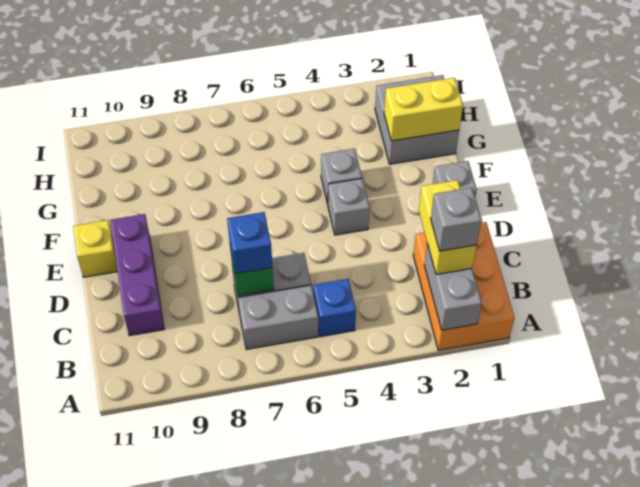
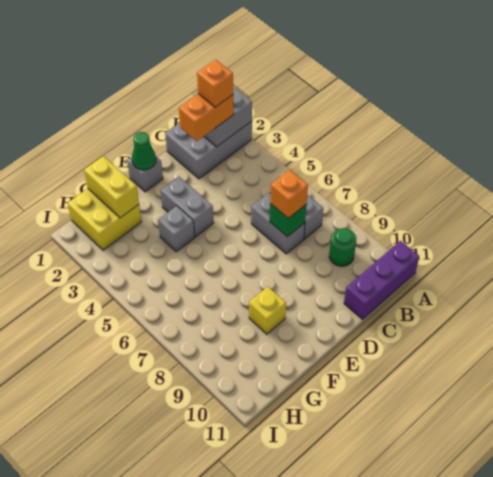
orange brick A1:C2 level 1 -> grey brick A1:C2 level 1
yellow brick B2:C2 level 3 -> orange brick B2:C2 level 3
grey brick B2 level 4 -> orange brick B2 level 4
blue brick B5 level 1 -> none
none -> green round brick B9 level 1
blue brick C7 level 3 -> orange brick C7 level 3
purple brick C10:E10 level 1 -> purple brick A11:C11 level 1
none -> green cone E1 level 2
grey brick E4 level 1 -> grey brick E3:E4 level 1
yellow brick E11 level 1 -> yellow brick F9 level 1
grey brick G1:H2 level 1 -> yellow brick G1:H2 level 1

